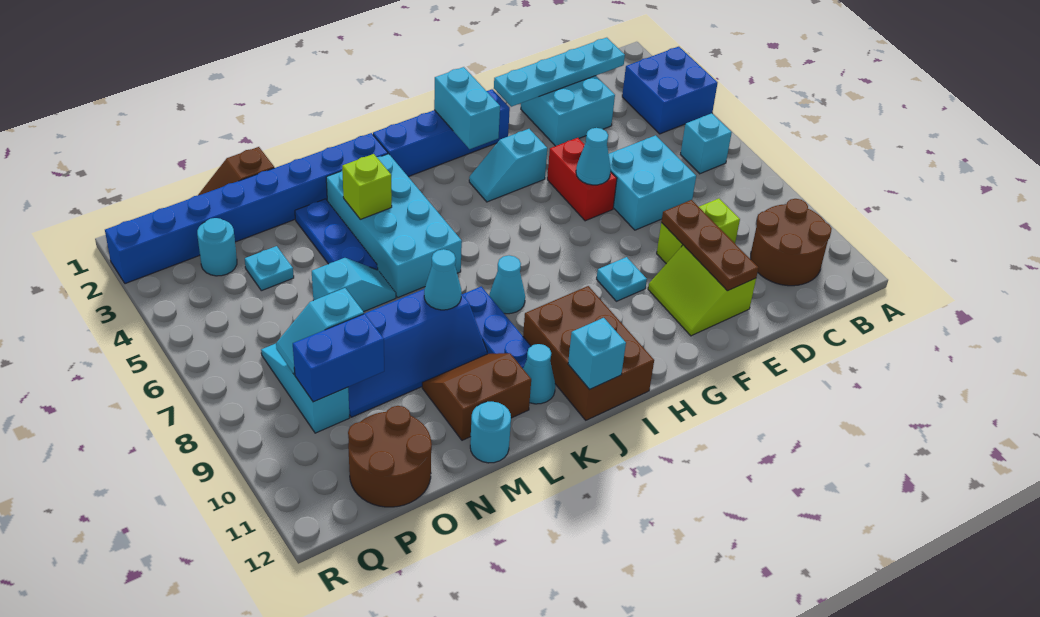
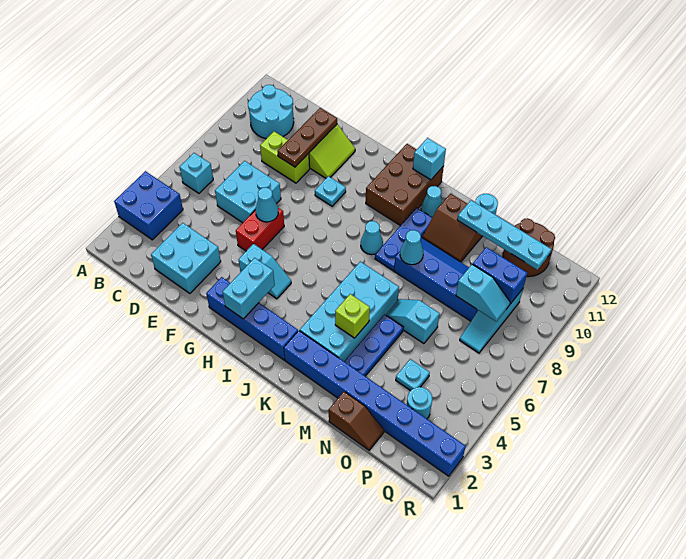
brown round brick B10:C11 level 1 -> cyan round brick B10:C11 level 1
cyan plate C2:F2 level 2 -> cyan plate M11:P11 level 2

